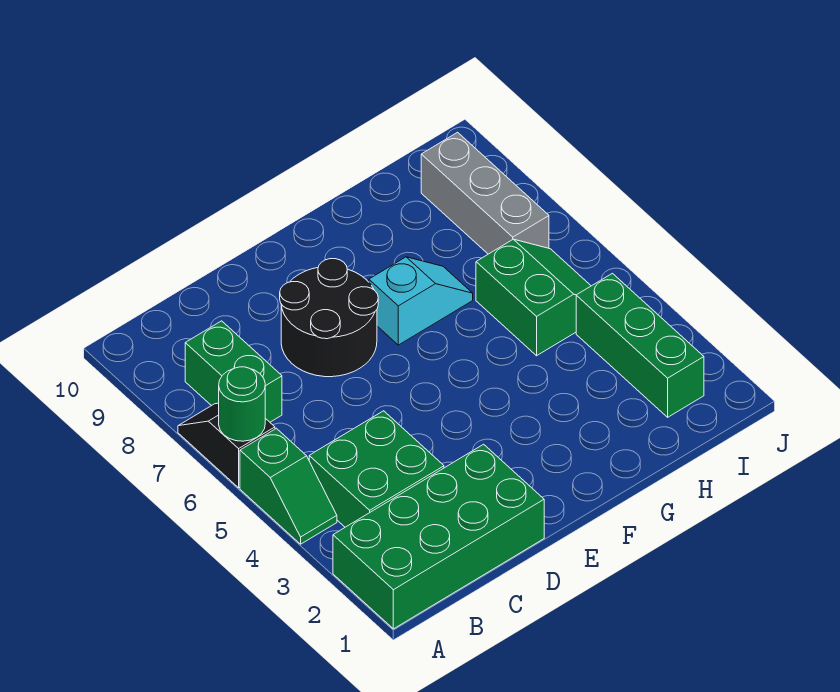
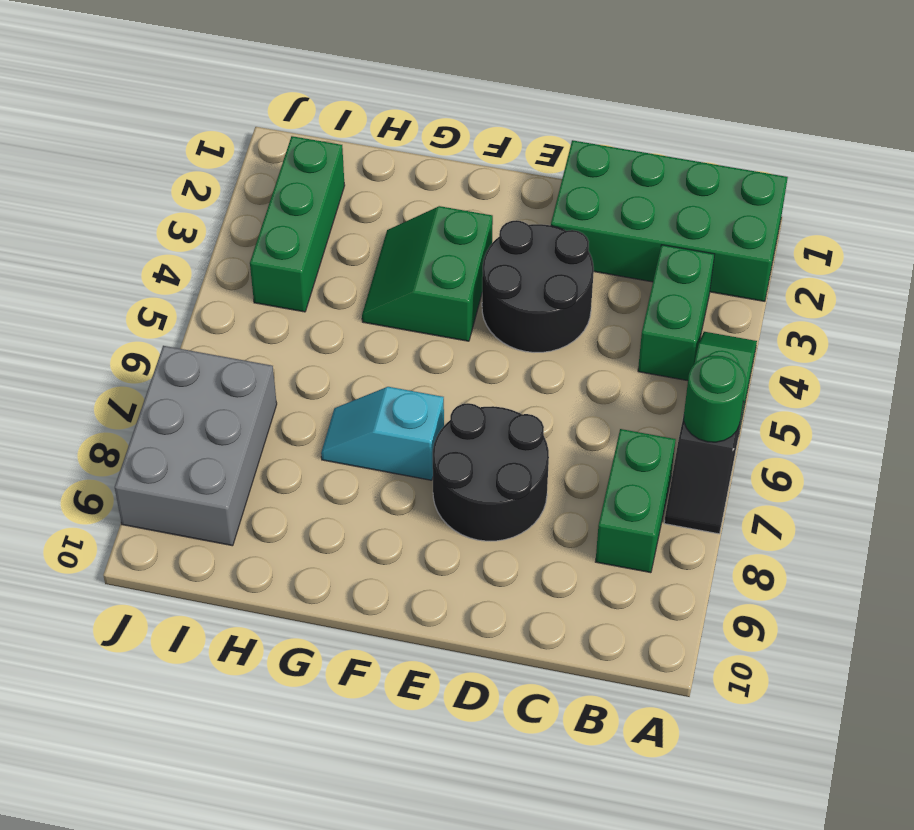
green brick B3:C4 level 1 -> green brick B3:B4 level 1
none -> black round brick D3:E4 level 1
green slope H5:I6 level 1 top H -> green slope F3:G4 level 1 top F
grey brick I7:I9 level 1 -> grey brick I7:J9 level 1

